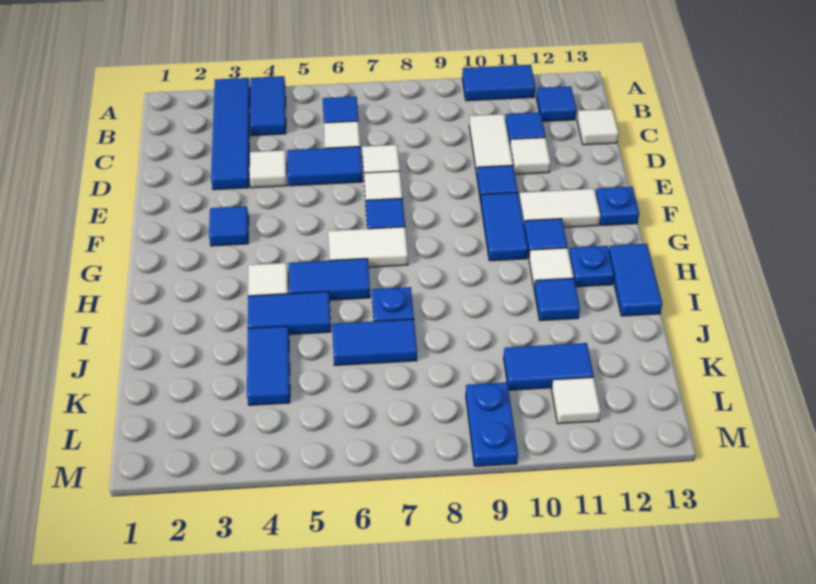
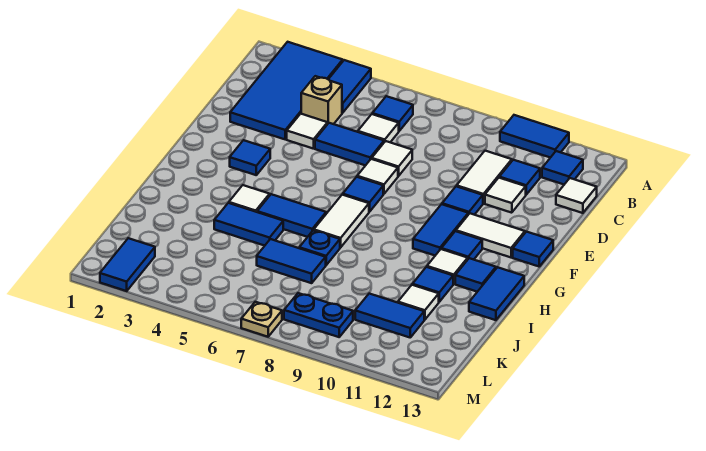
blue tile A3:D3 level 1 -> blue tile A2:D3 level 1
none -> tan brick C4 level 1
blue plate F13 level 1 -> blue tile F13 level 1
white tile G6:G7 level 1 -> white tile G7:H7 level 1
blue plate H12 level 1 -> blue tile H12 level 1
blue tile J4:K4 level 1 -> blue tile L2:M2 level 1
blue plate L9:M9 level 1 -> blue plate L8:L9 level 1
white tile L11 level 1 -> white tile J11 level 1
none -> tan plate M7 level 1

